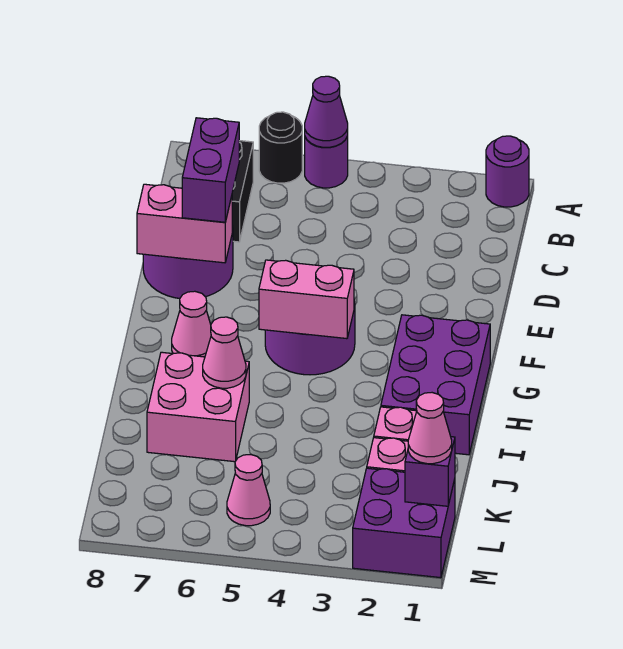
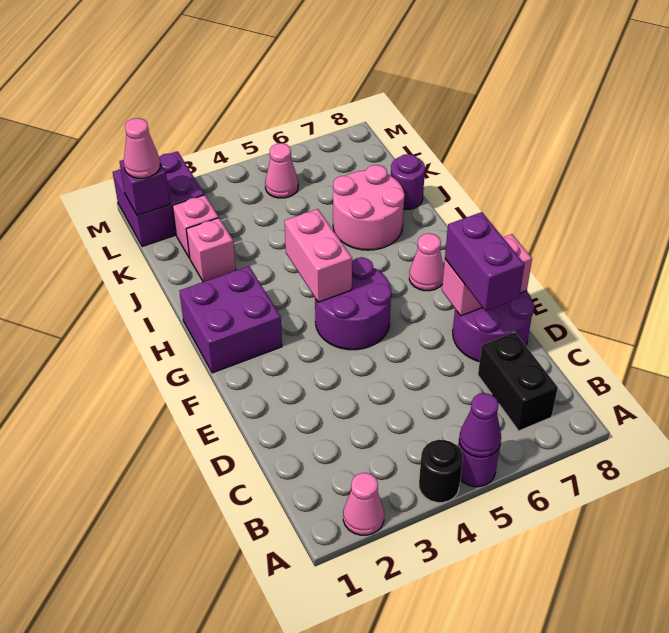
purple round brick A1 level 1 -> purple round brick J8 level 1
black round brick A6 level 1 -> black round brick A4 level 1
purple brick G1:I2 level 1 -> purple brick G1:H2 level 1
pink brick G4:G5 level 2 -> pink brick G4:H4 level 2
pink brick I6:J7 level 1 -> pink round brick I6:J7 level 1
pink cone I6 level 2 -> pink cone A2 level 1

